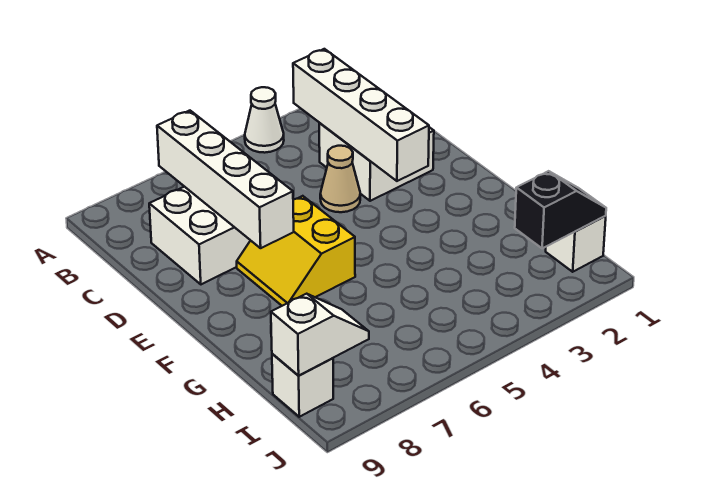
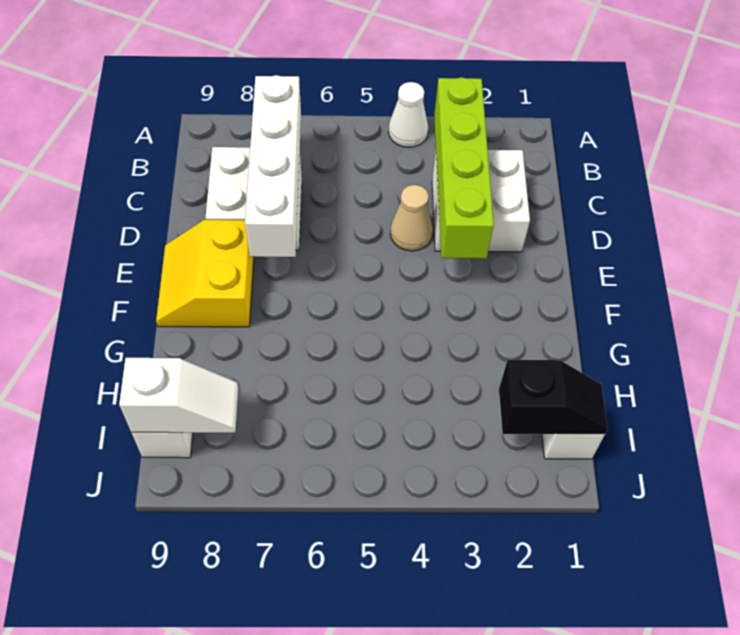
white brick B3:E3 level 2 -> lime brick B3:E3 level 2
yellow slope E6:F7 level 1 top 6 -> yellow slope E8:F9 level 1 top 8

